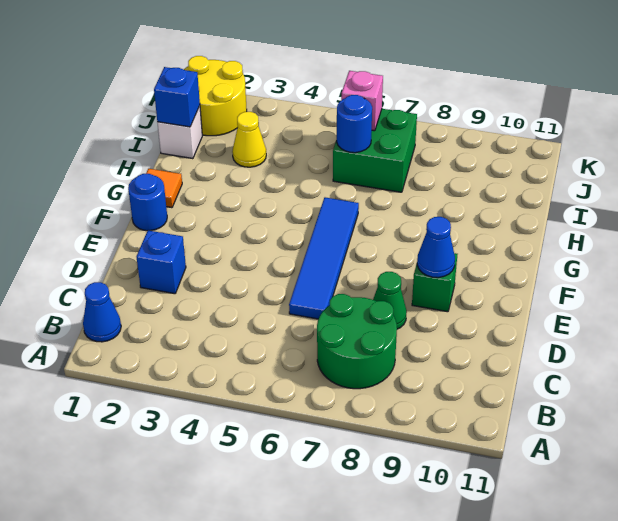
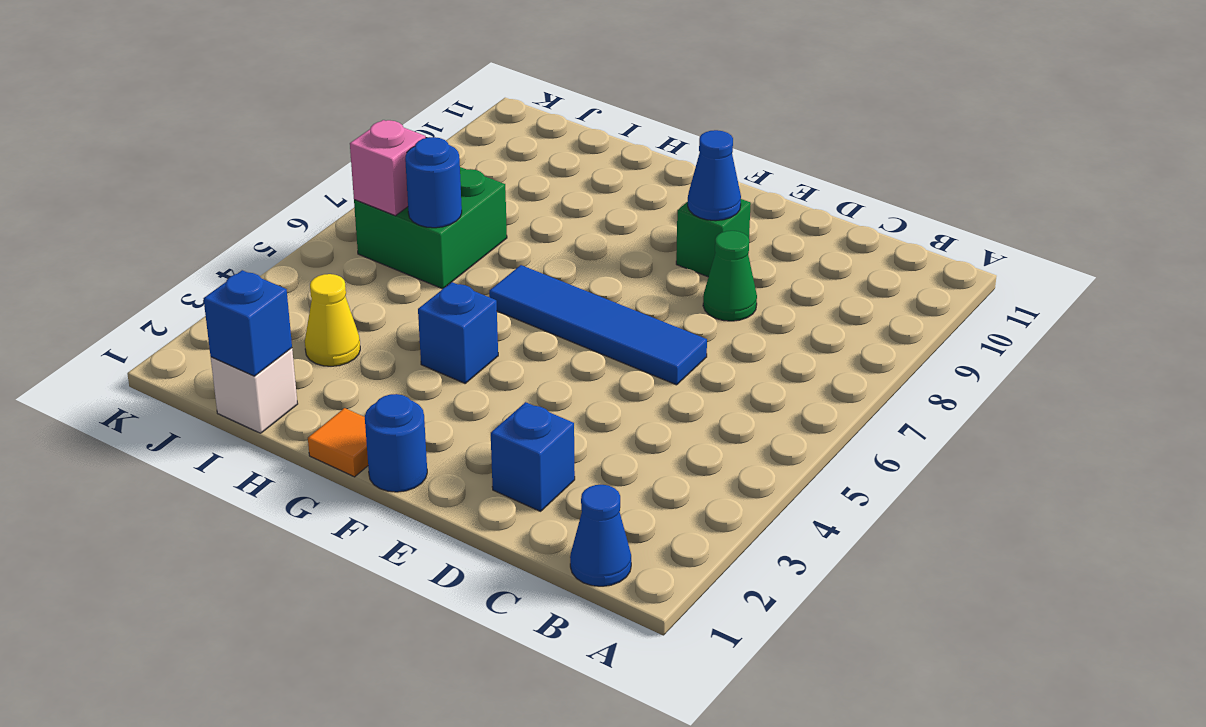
green round brick B7:C8 level 1 -> none
none -> blue brick G4 level 1
yellow round brick J1:K2 level 1 -> none

